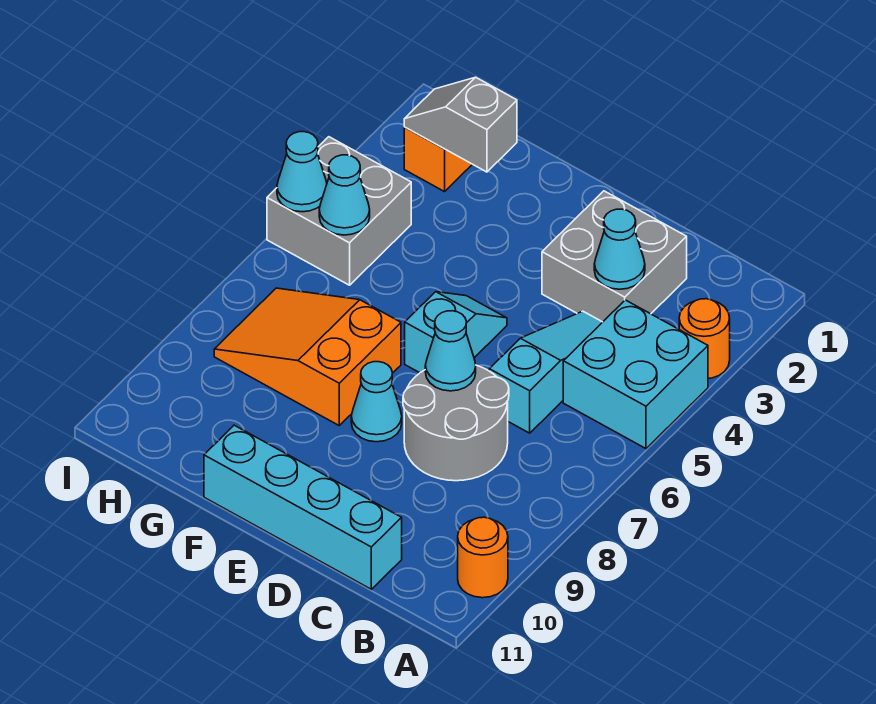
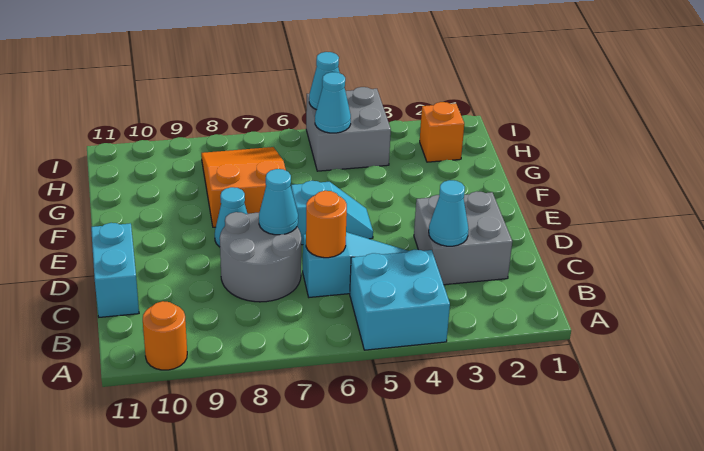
orange round brick A3 level 1 -> orange round brick C6 level 2
cyan brick C11:F11 level 1 -> cyan brick C11:D11 level 1
grey slope G2:H2 level 2 top G -> none

